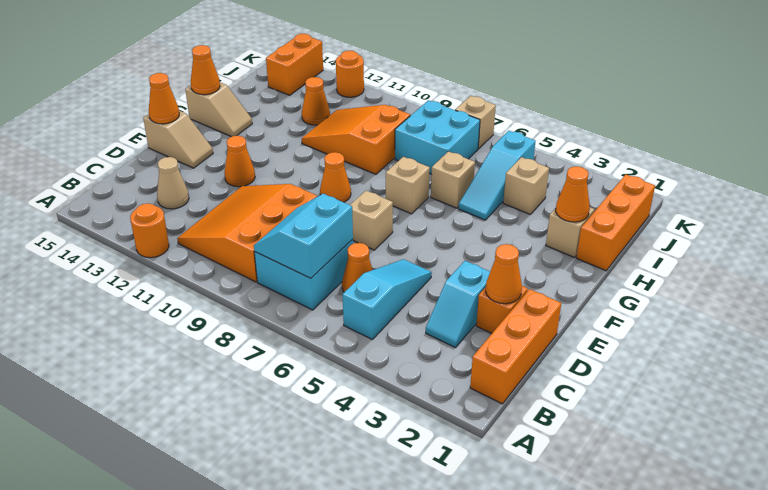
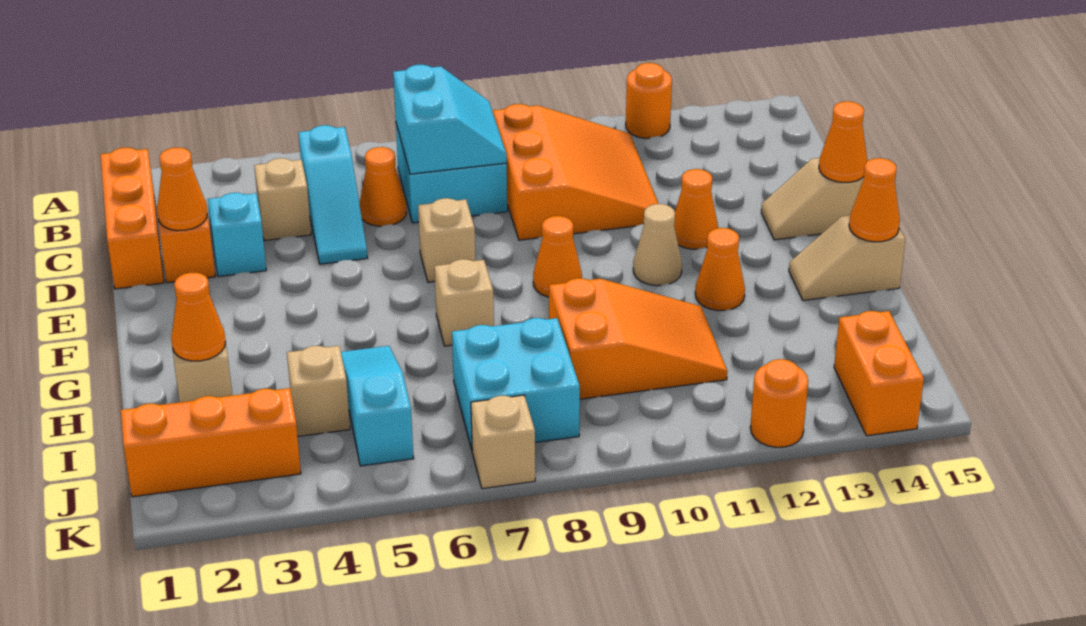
tan cone C13 level 1 -> tan cone F11 level 1
orange brick H1:J1 level 1 -> orange brick J1:J3 level 1
tan brick H6 level 1 -> tan brick C4 level 1
orange cone I12 level 1 -> orange cone G12 level 1

